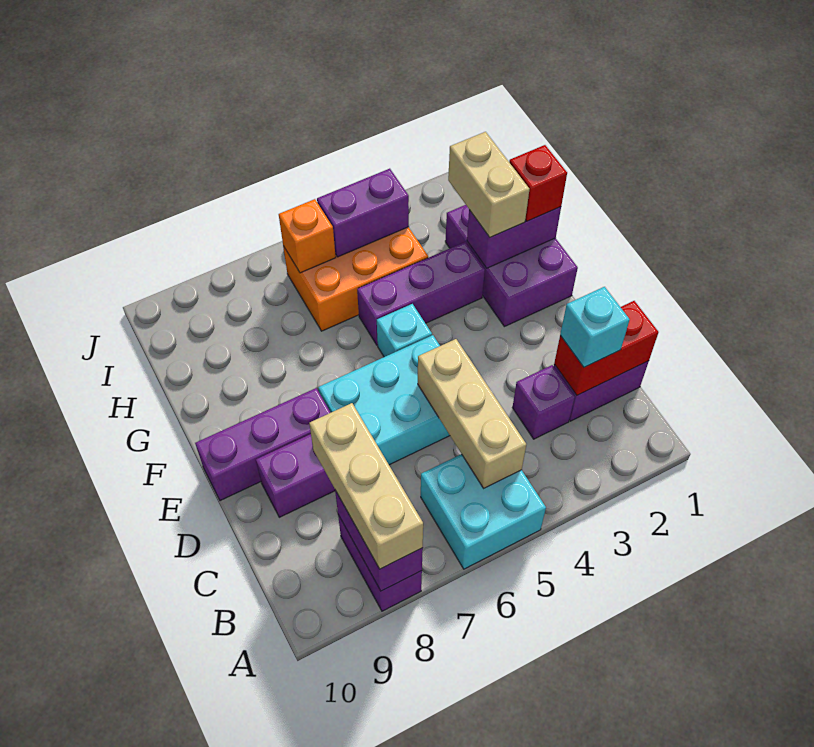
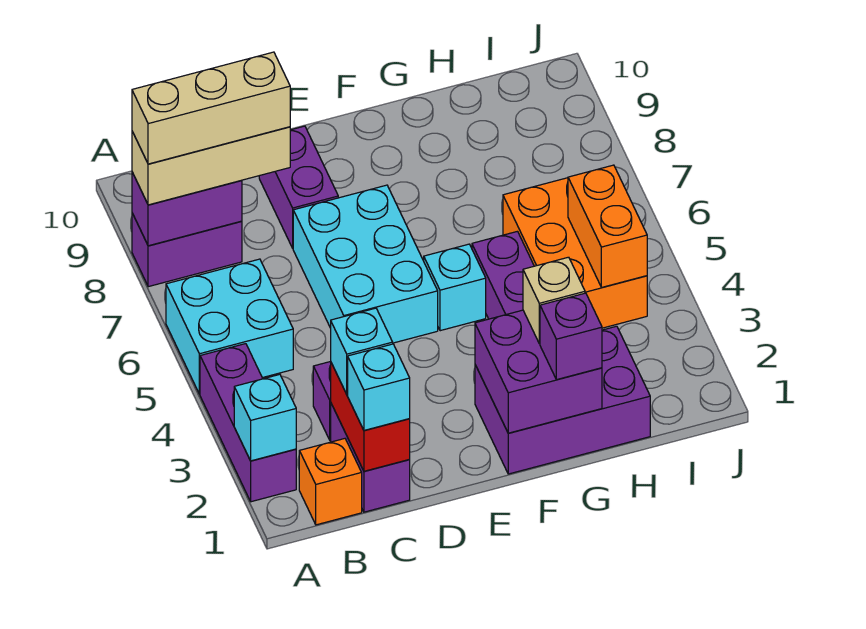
none -> cyan brick A2 level 2
tan brick B5:D5 level 2 -> tan brick A8:C8 level 4
none -> cyan brick C1 level 3
purple brick E8:E10 level 1 -> purple brick A2:A4 level 1
purple brick G1:G2 level 2 -> purple brick F1:G2 level 2
red brick G1 level 3 -> purple brick G1 level 3
tan brick G2:H2 level 3 -> tan brick G2 level 3
purple brick I4:I5 level 2 -> orange brick I4:I5 level 2
orange brick I6 level 2 -> orange brick B1 level 1

